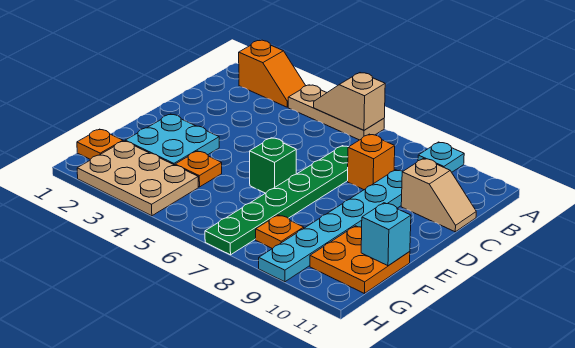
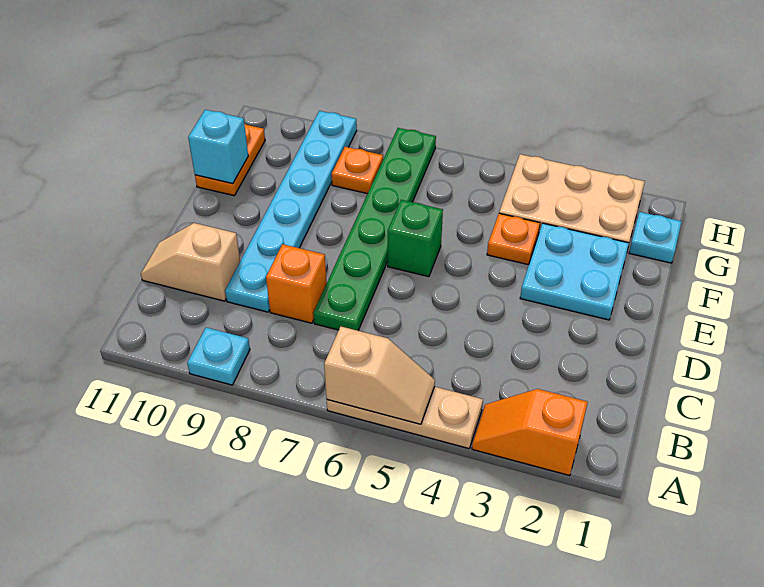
orange plate F10:G11 level 1 -> orange plate F11:G11 level 1
orange plate G1 level 1 -> cyan plate G1 level 1

